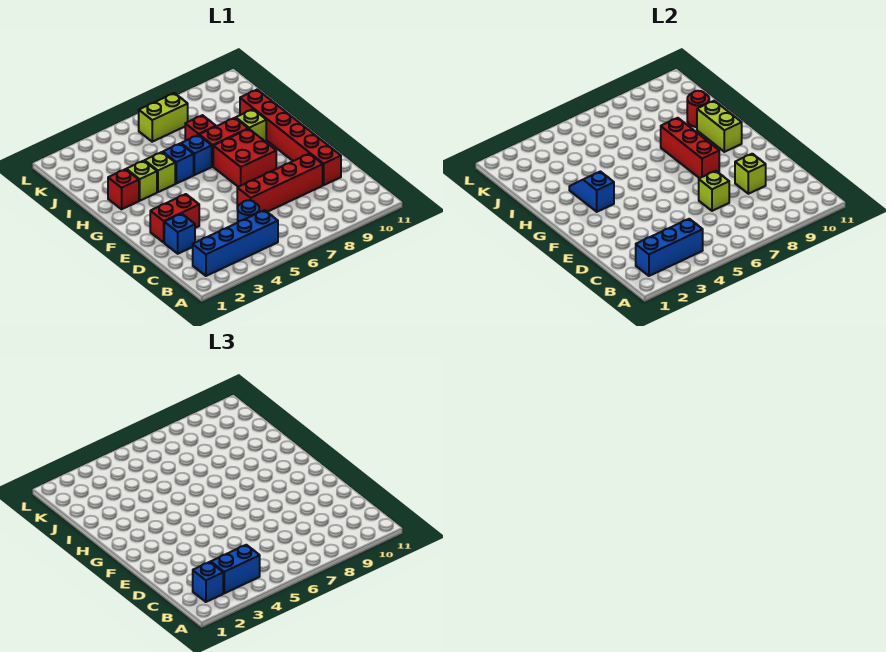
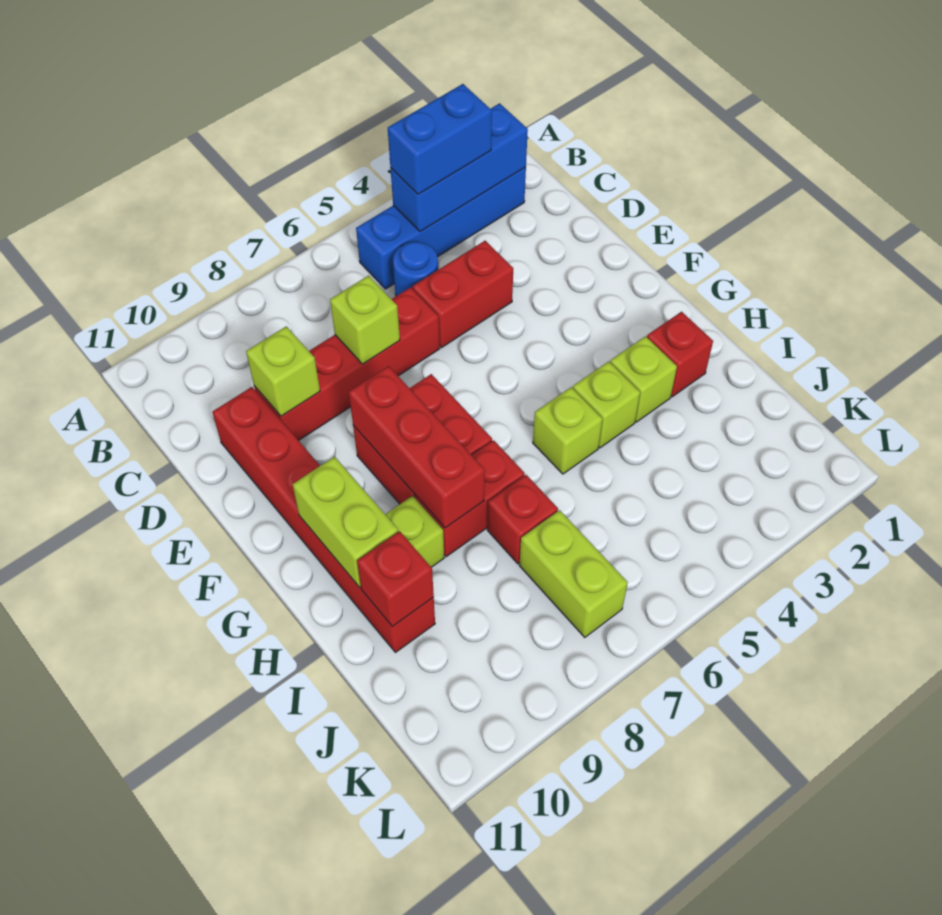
blue brick B2 level 3 -> none
blue brick D2 level 1 -> none
red brick E2:E3 level 1 -> red brick D4:D5 level 1
blue slope G3:H3 level 2 top G -> none
blue brick H5 level 1 -> lime brick H5 level 1
blue brick H6 level 1 -> none
red round brick I10 level 2 -> red brick I10 level 2
lime brick K6:K7 level 1 -> lime brick J7:K7 level 1

